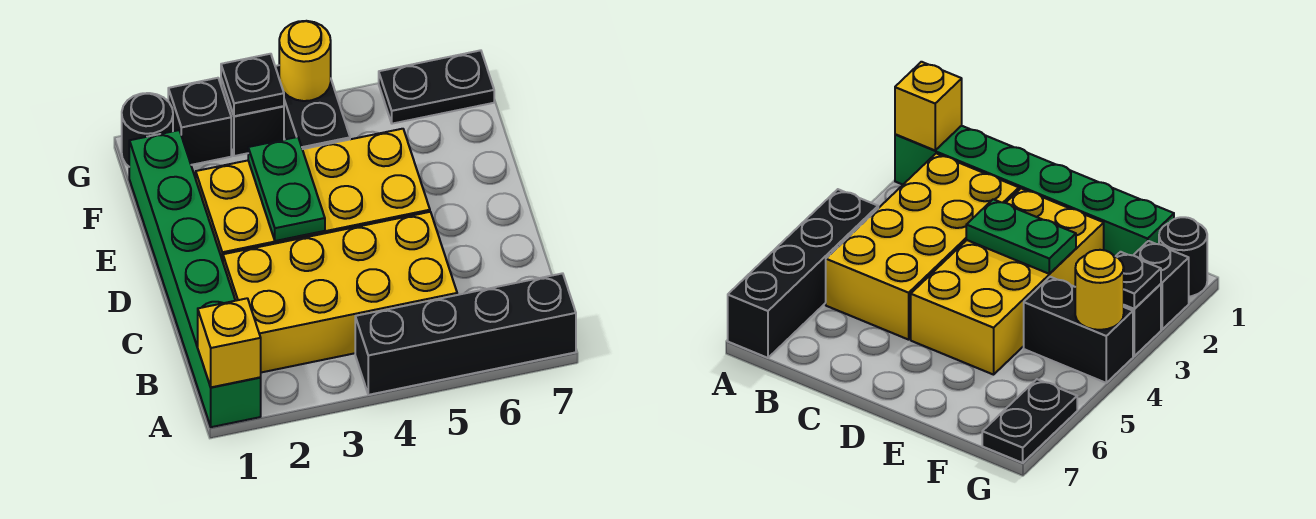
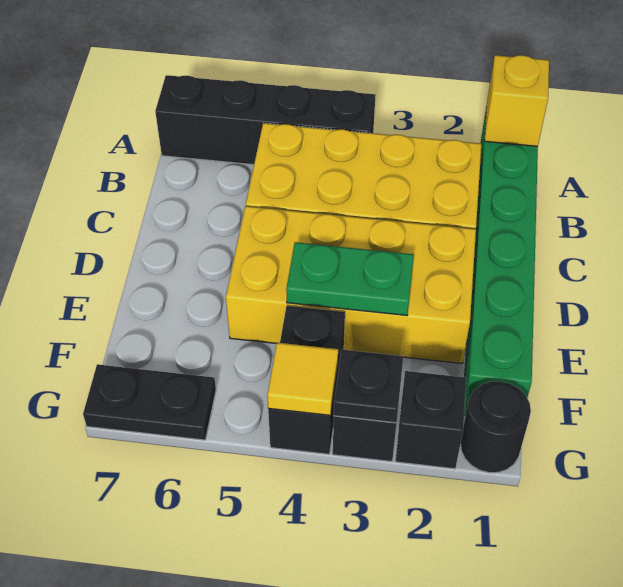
green plate D3:E3 level 2 -> green plate E3:E4 level 2
yellow round brick G4 level 2 -> yellow tile G4 level 2

